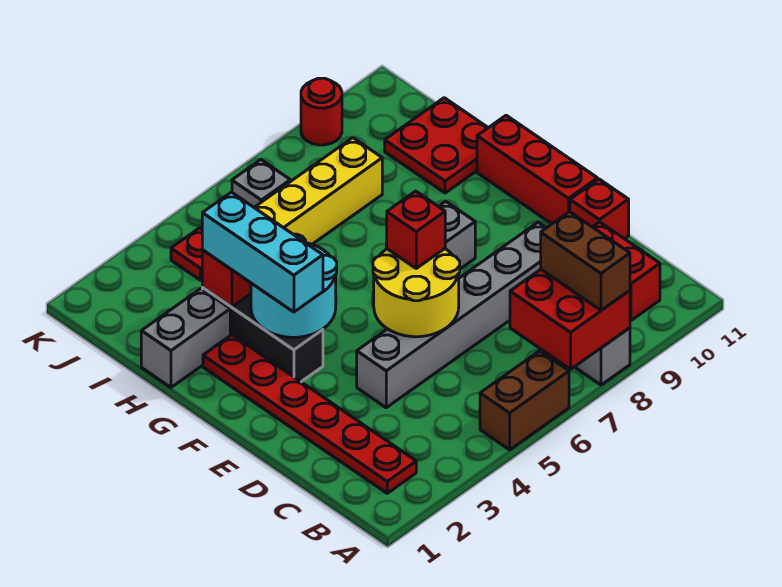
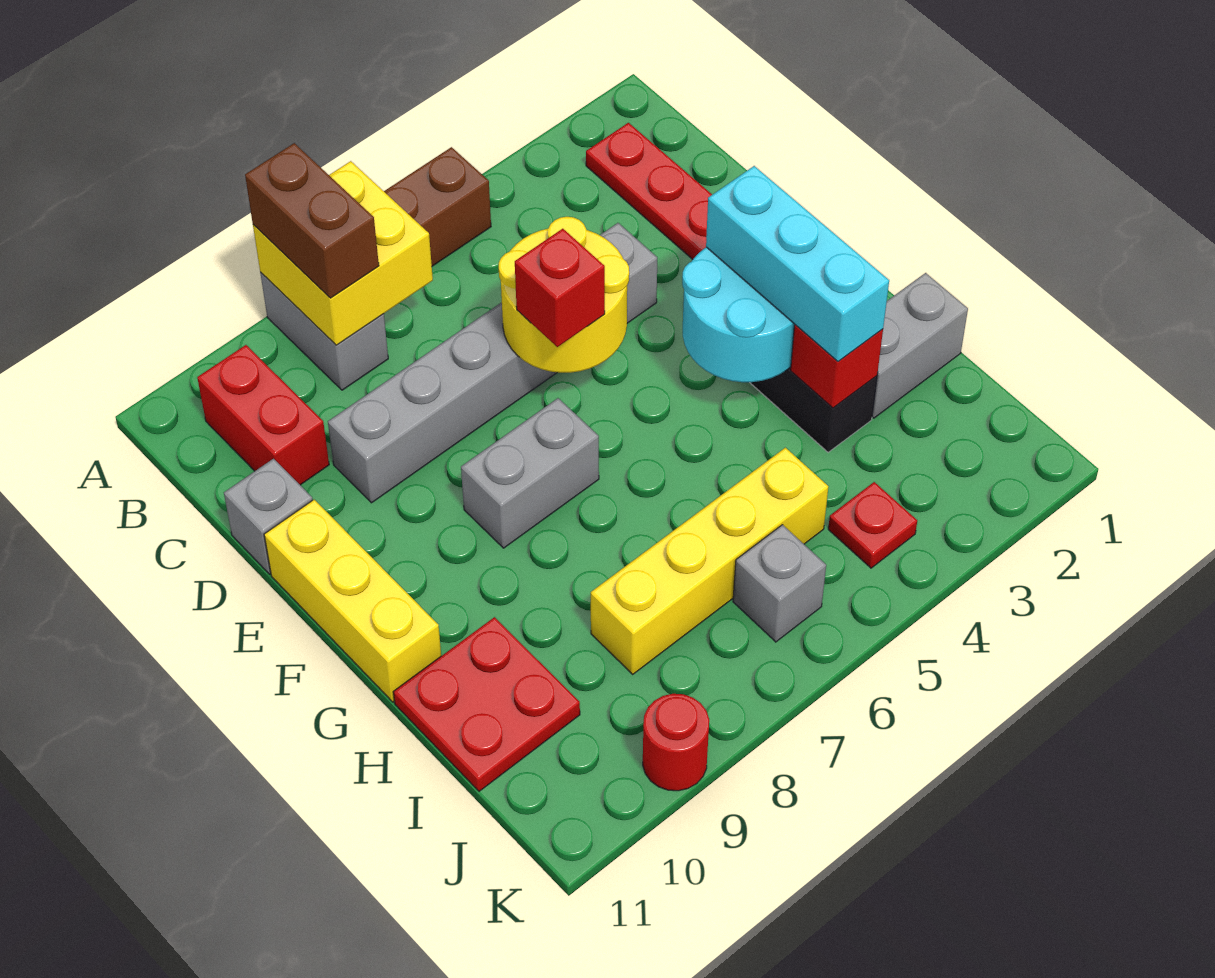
red brick A7:B8 level 2 -> yellow brick A7:B8 level 2
red brick D11 level 1 -> grey brick D11 level 1
red brick E11:G11 level 1 -> yellow brick E11:G11 level 1

